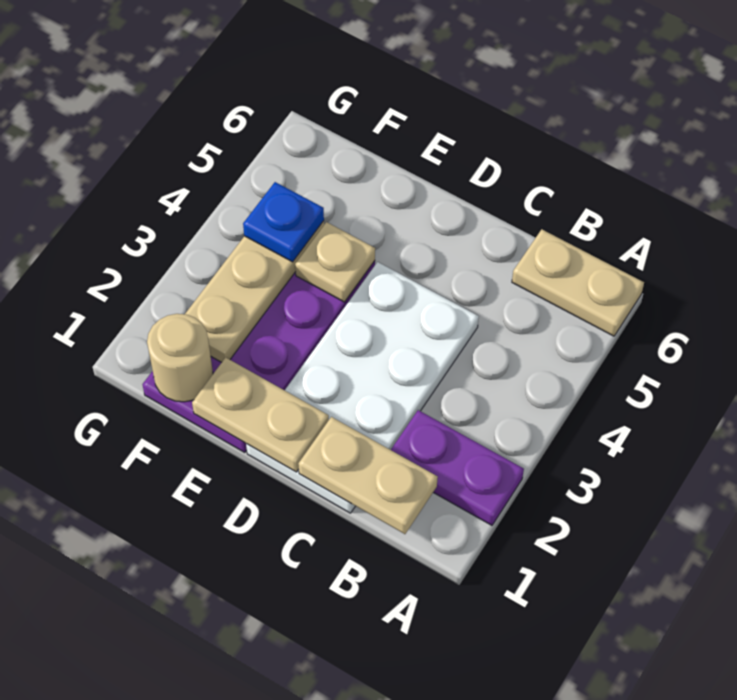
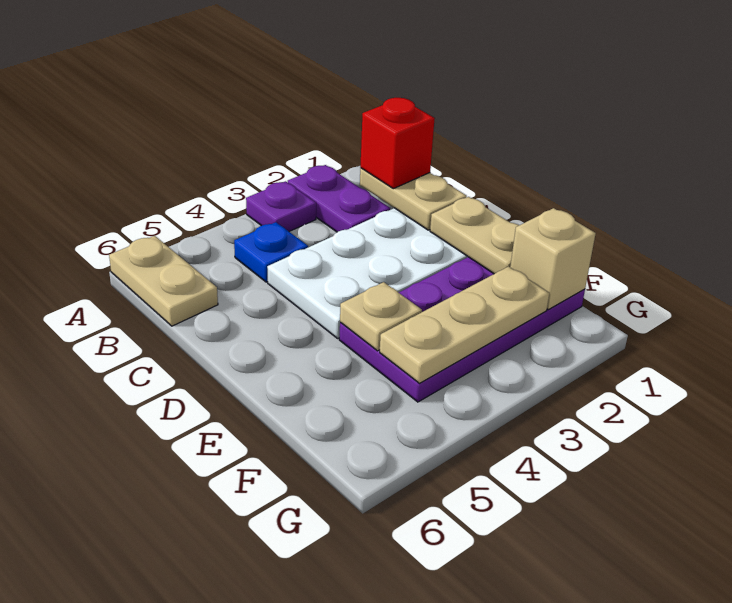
none -> purple plate A3 level 1
none -> red brick B1 level 3
tan round brick F1 level 2 -> tan brick F1 level 2
blue plate F4 level 3 -> blue plate B4 level 1

